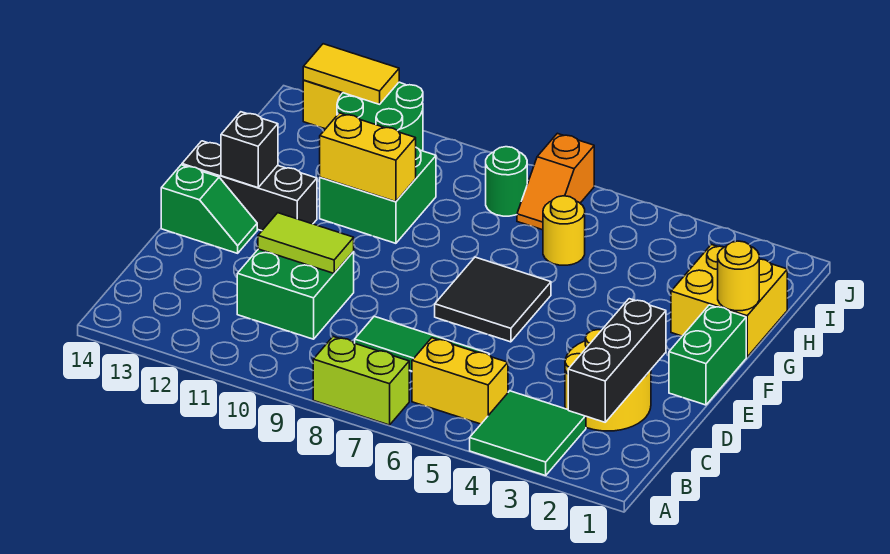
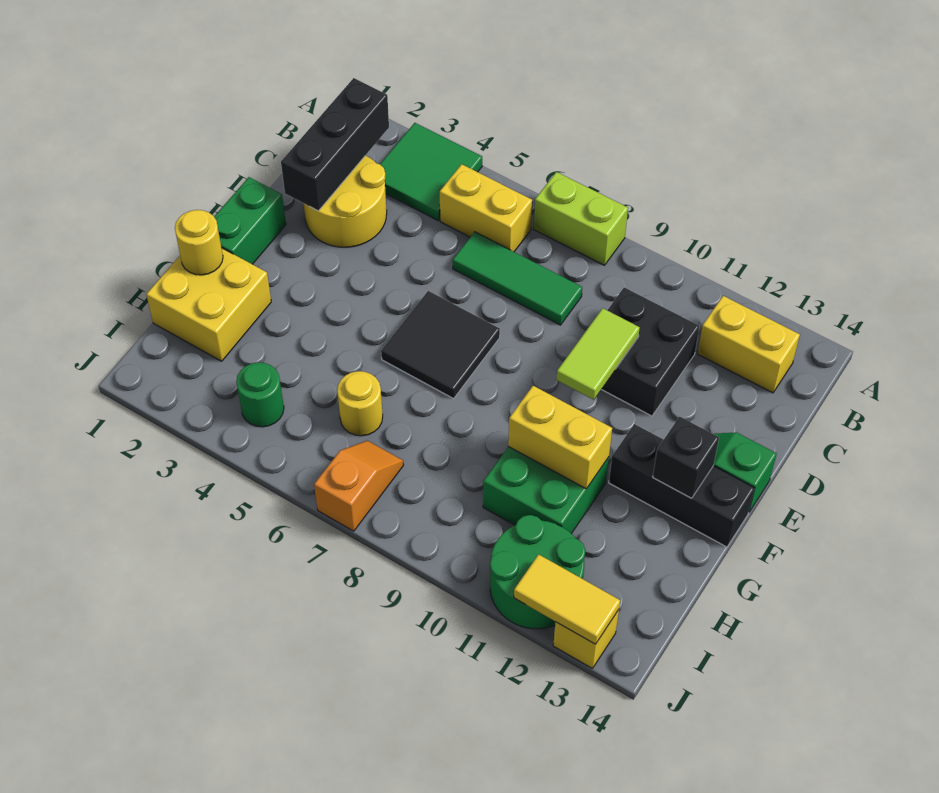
none -> yellow brick B12:B13 level 1
green brick C10:D11 level 1 -> black brick C10:D11 level 1
lime tile D10:D11 level 2 -> lime tile D10:E10 level 2
green round brick I8 level 1 -> green round brick I4 level 1

